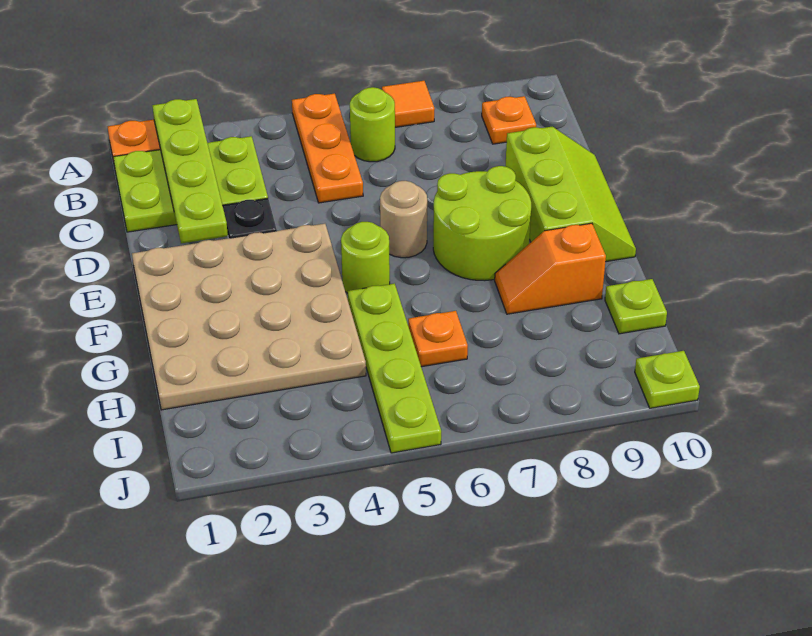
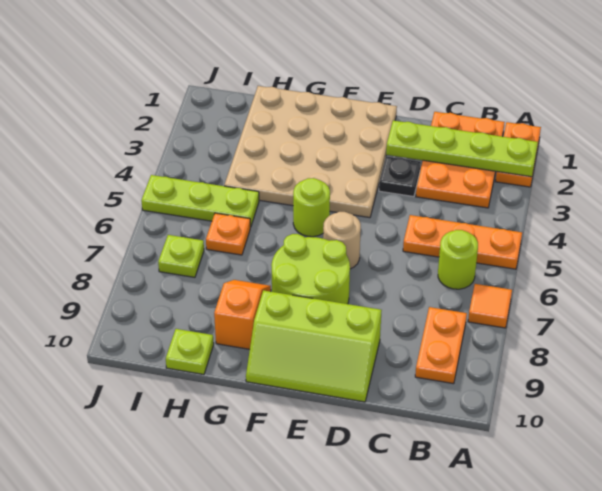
lime plate B1:C3 level 1 -> orange plate B1:C3 level 1
orange plate B9 level 1 -> orange plate B8:B9 level 1
lime plate G5:J5 level 1 -> lime plate H5:J5 level 1
lime plate J10 level 1 -> lime plate I7 level 1

